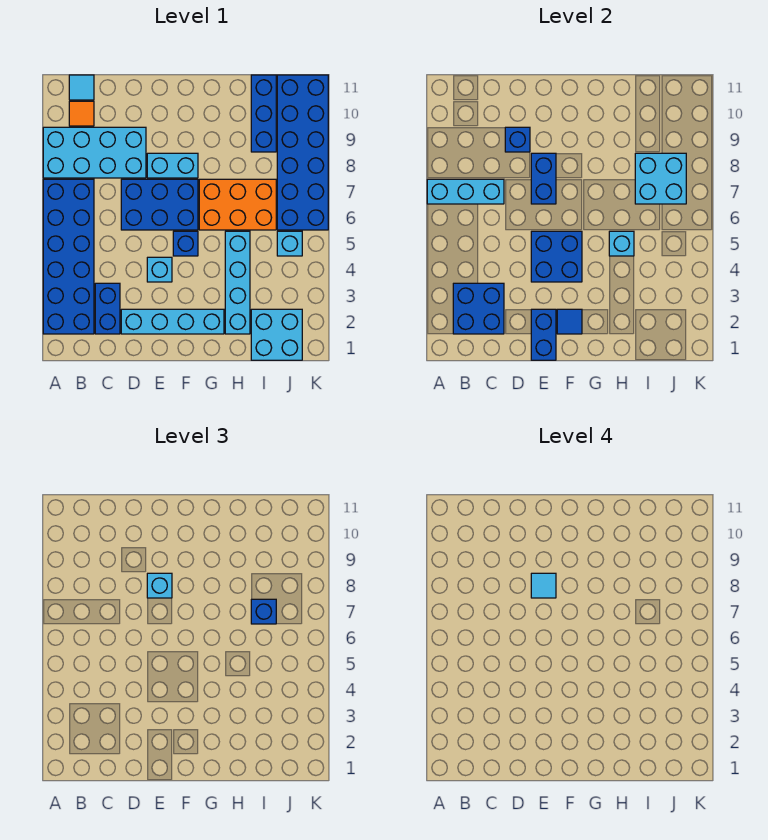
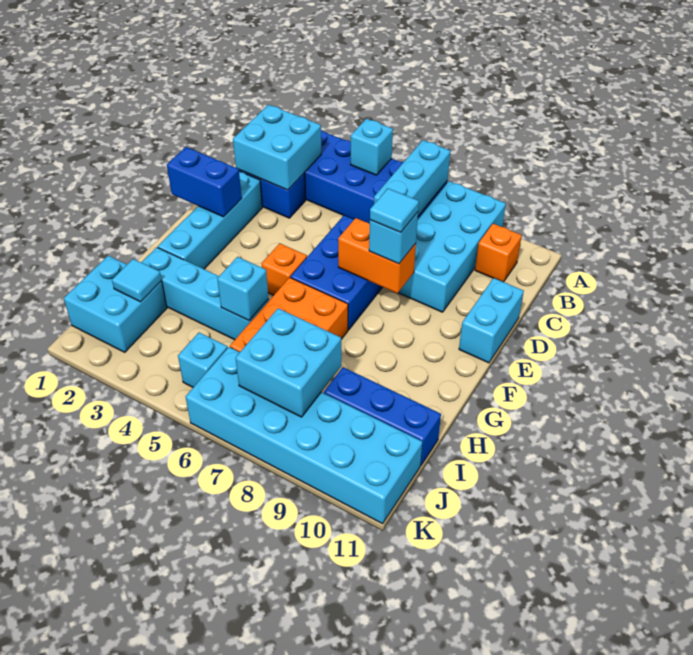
blue brick B2:C3 level 2 -> cyan brick B2:C3 level 2
orange tile B10 level 1 -> orange brick B10 level 1
cyan tile B11 level 1 -> cyan tile I2 level 2
blue brick D9 level 2 -> none
cyan brick E4 level 1 -> cyan brick A5 level 2
blue brick E4:F5 level 2 -> none
blue brick E7:E8 level 2 -> orange brick E7:E8 level 2
cyan brick E8:F8 level 1 -> cyan brick D11:E11 level 1
blue tile F2 level 2 -> none
blue brick F5 level 1 -> orange brick F5 level 1
blue brick I7 level 3 -> none
blue brick J6:K11 level 1 -> cyan brick J6:K11 level 1

